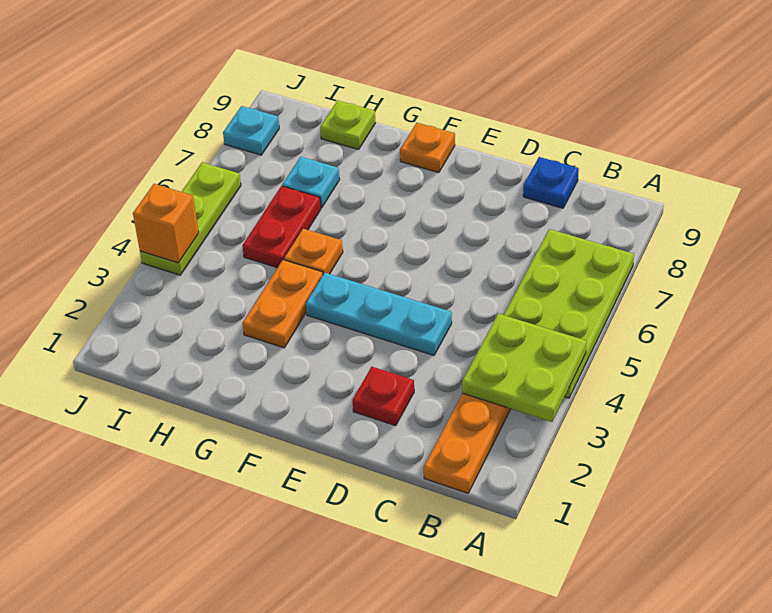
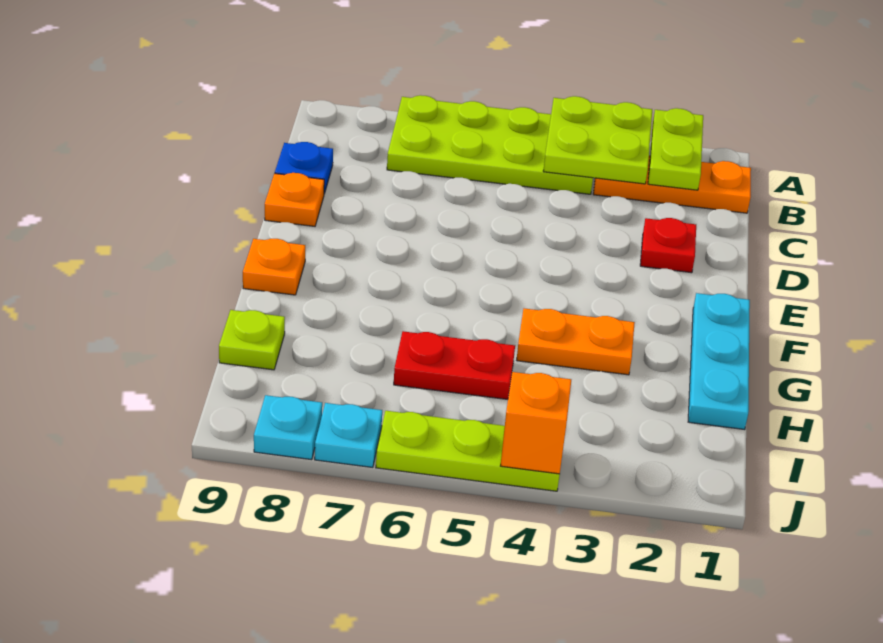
none -> lime plate A2:B2 level 2
cyan plate D4:F4 level 1 -> cyan plate F1:H1 level 1
orange plate G5 level 1 -> orange plate D9 level 1
cyan plate H7 level 1 -> cyan plate J7 level 1

